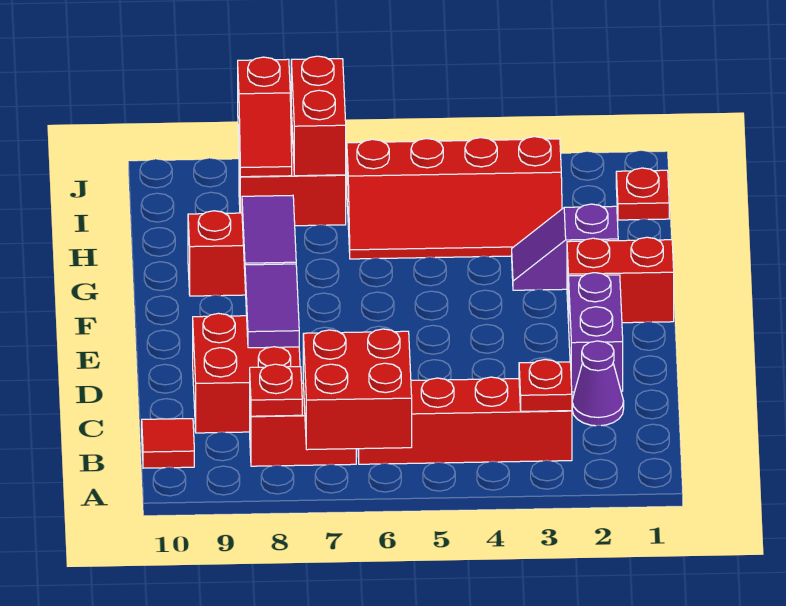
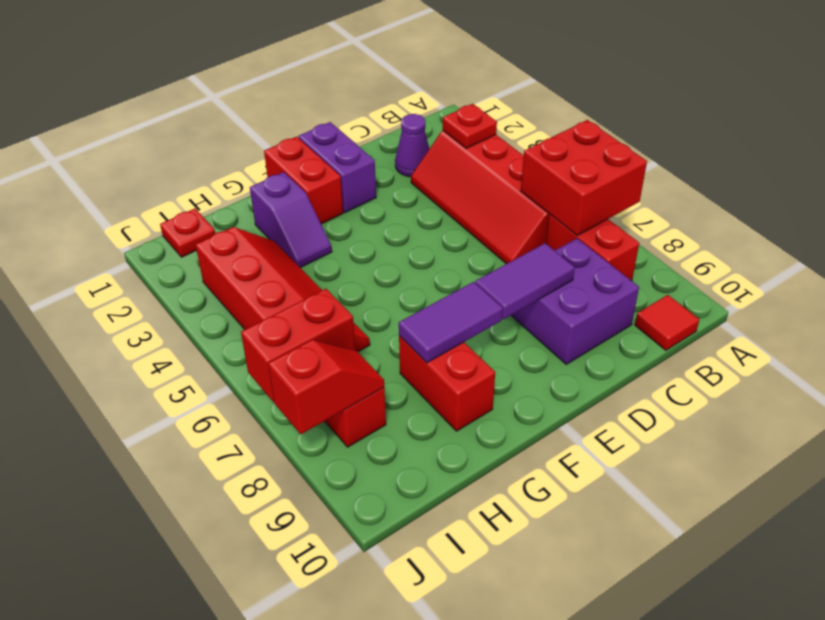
red plate B8 level 2 -> none
red brick C8:D9 level 1 -> purple brick C8:D9 level 1
purple brick D2:E2 level 1 -> purple brick E1:E2 level 1

